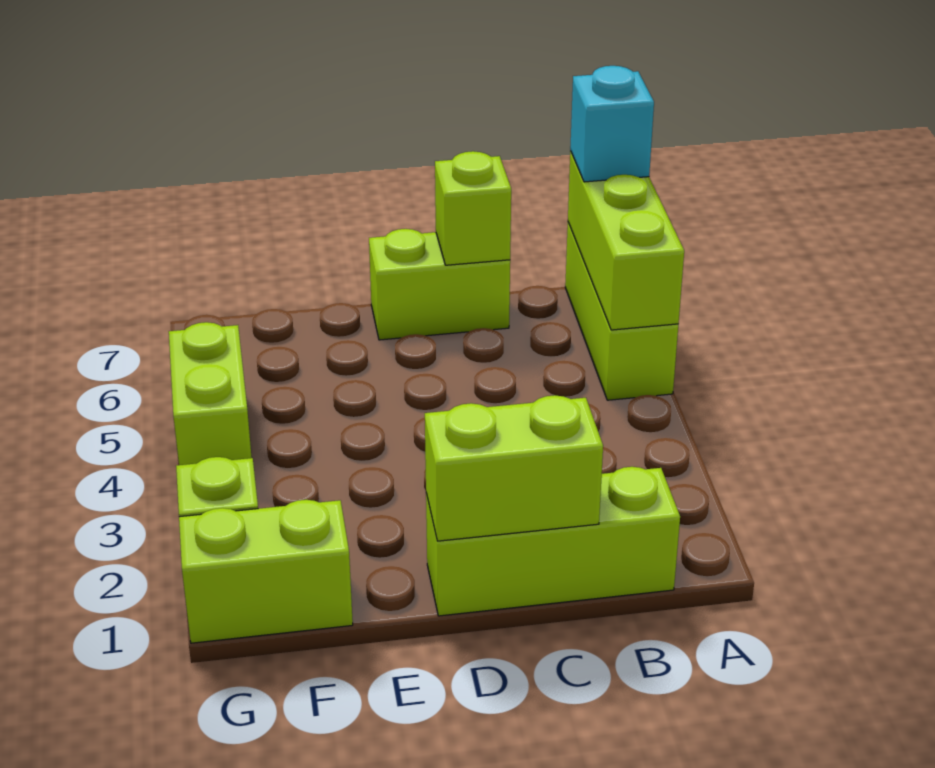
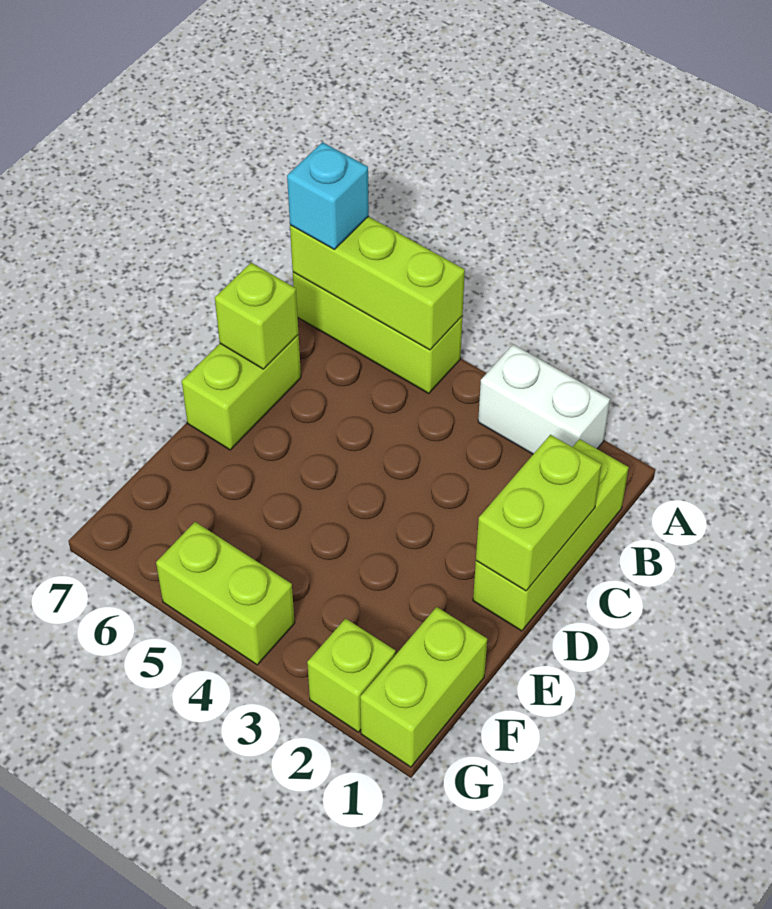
none -> white brick A2:A3 level 1

